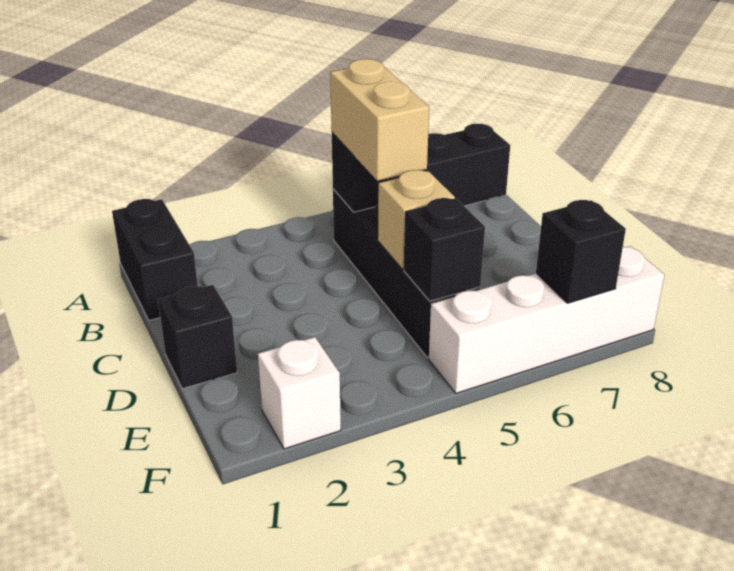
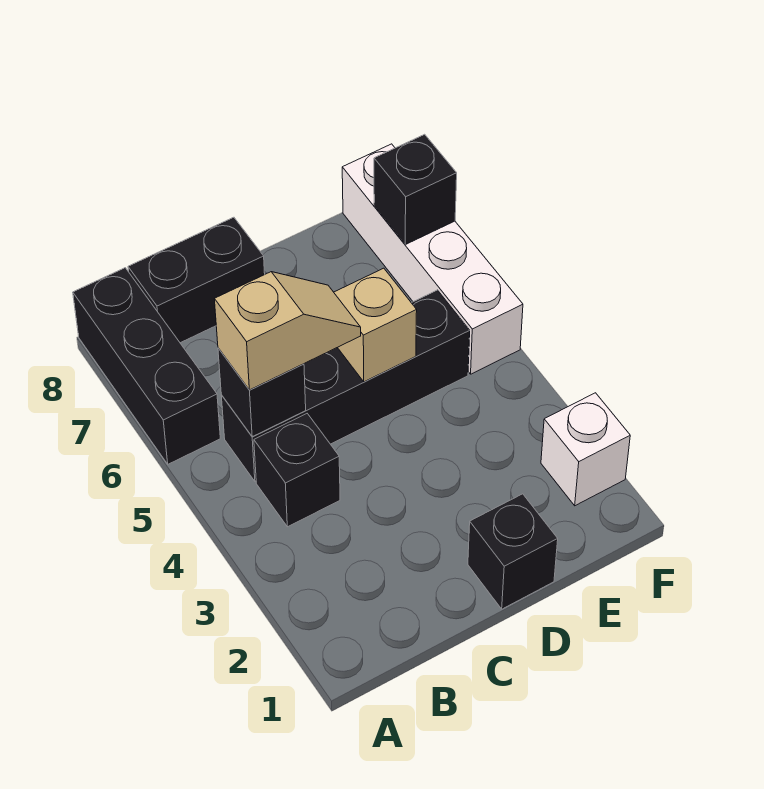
black brick A1:B1 level 1 -> black brick B8:C8 level 1
tan brick B5:C5 level 3 -> tan slope B5:C5 level 3 top B
black brick E5 level 2 -> black brick B4 level 1

